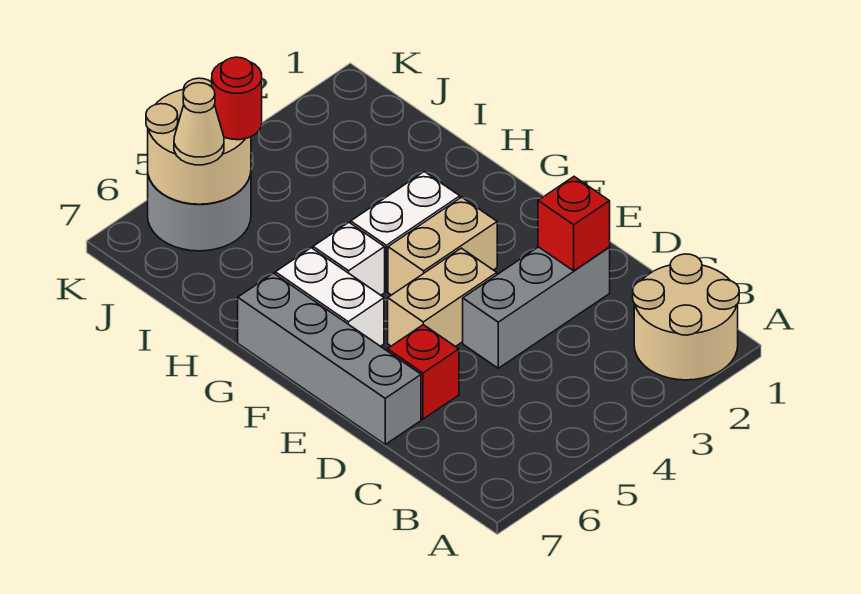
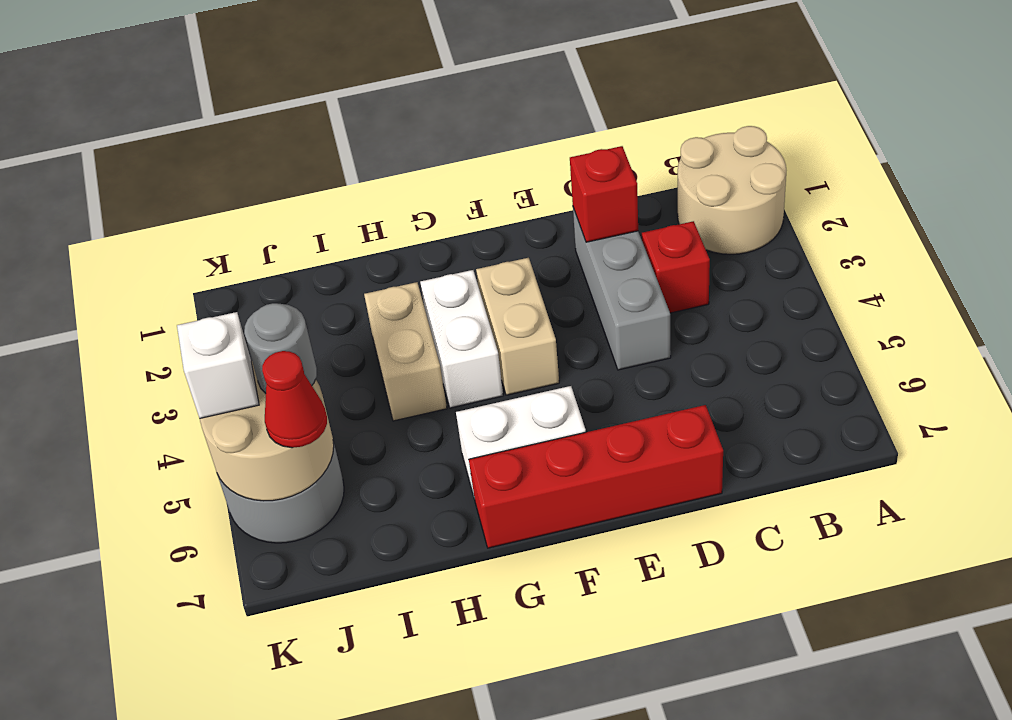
red brick D6 level 1 -> red brick C3 level 1
grey brick D7:G7 level 1 -> red brick D7:G7 level 1
tan brick E4:E5 level 1 -> tan brick H3:H4 level 1
white brick G5 level 1 -> white brick K5 level 3
red round brick J5 level 3 -> grey round brick J5 level 3
tan cone J6 level 3 -> red cone J6 level 3

